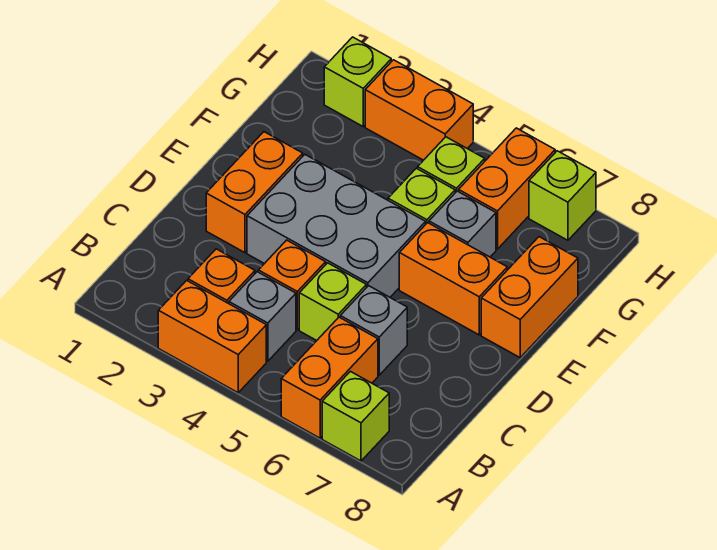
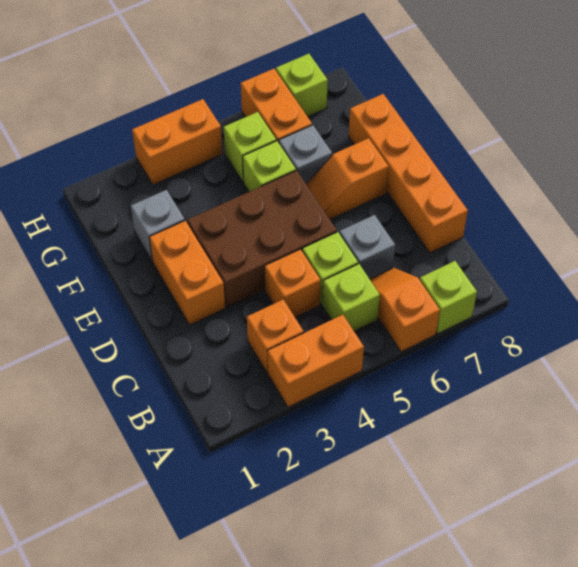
orange brick A6:B6 level 1 -> orange slope A6:B6 level 1 top A
grey brick B4 level 1 -> grey brick F2 level 1
grey brick D3:E5 level 1 -> brown brick D3:E5 level 1
orange brick E6:E7 level 1 -> orange slope E6:E7 level 1 top 7
orange brick E8:F8 level 1 -> orange brick C8:F8 level 1
lime brick H2 level 1 -> lime brick B5 level 1

